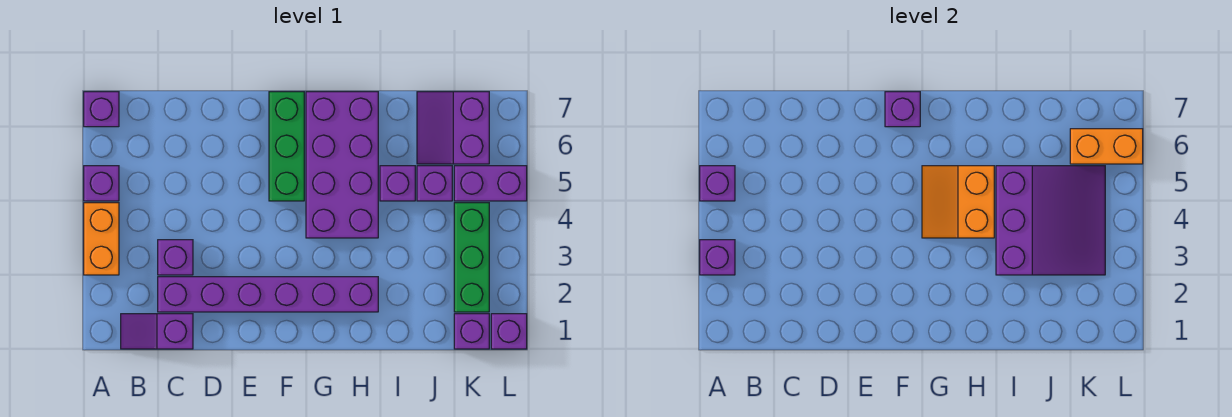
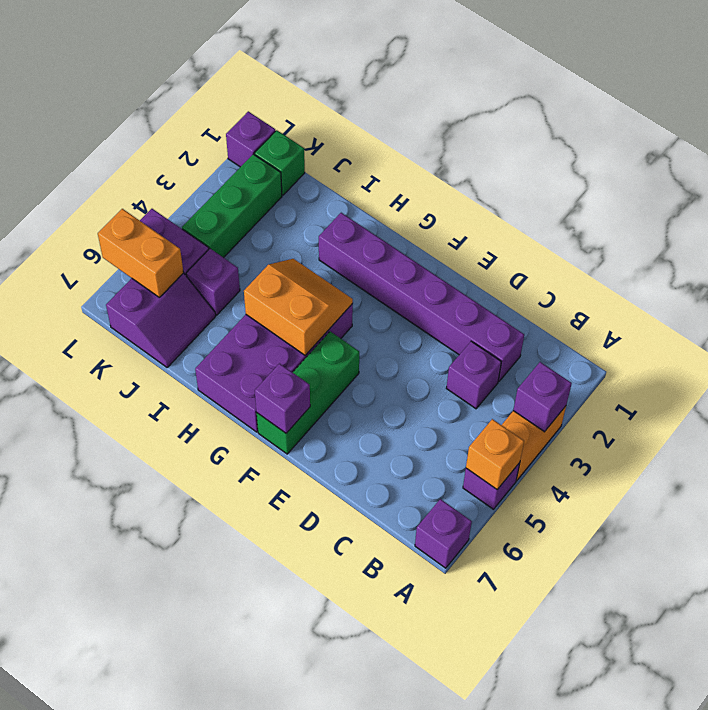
purple brick A5 level 2 -> orange brick A5 level 2
purple slope B1:C1 level 1 top C -> none
orange slope G4:H5 level 2 top H -> orange slope G4:H5 level 2 top 5
purple slope I3:K5 level 2 top I -> none
purple brick I5 level 1 -> none
purple brick K1 level 1 -> green brick K1 level 1

